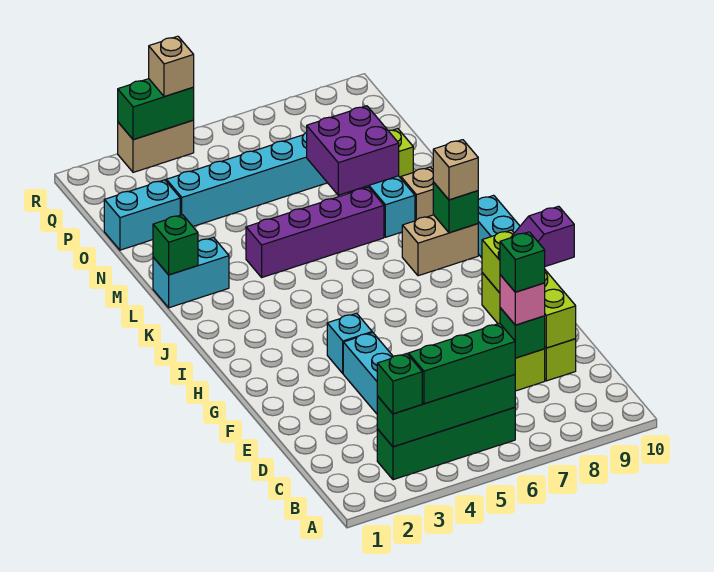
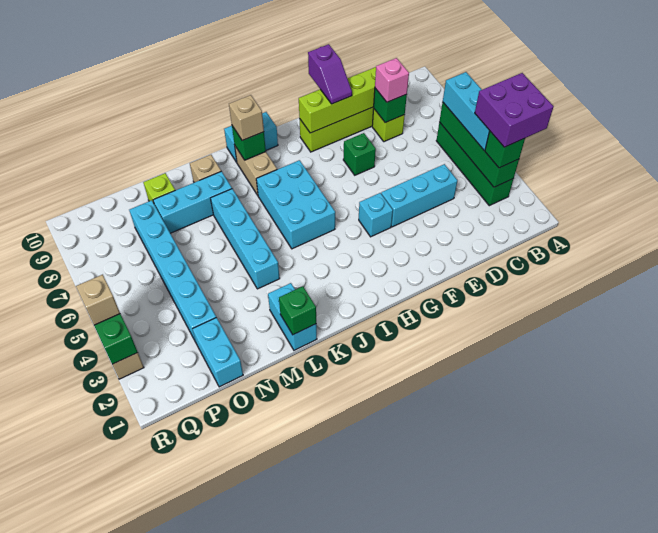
green brick B4:B6 level 3 -> cyan brick B4:B6 level 3
green brick D8 level 4 -> green brick F7 level 1
none -> cyan brick I5:J7 level 1
purple brick L4:L7 level 1 -> cyan brick L4:L7 level 1
purple brick M7:N8 level 2 -> purple brick A3:B4 level 4

